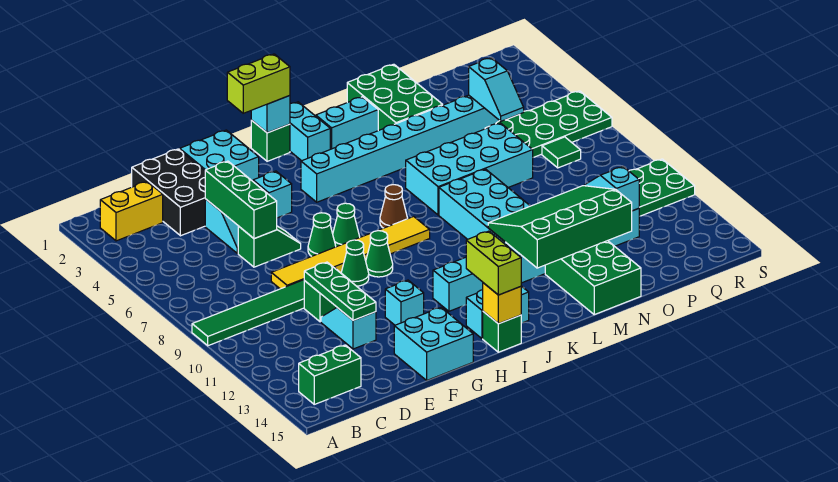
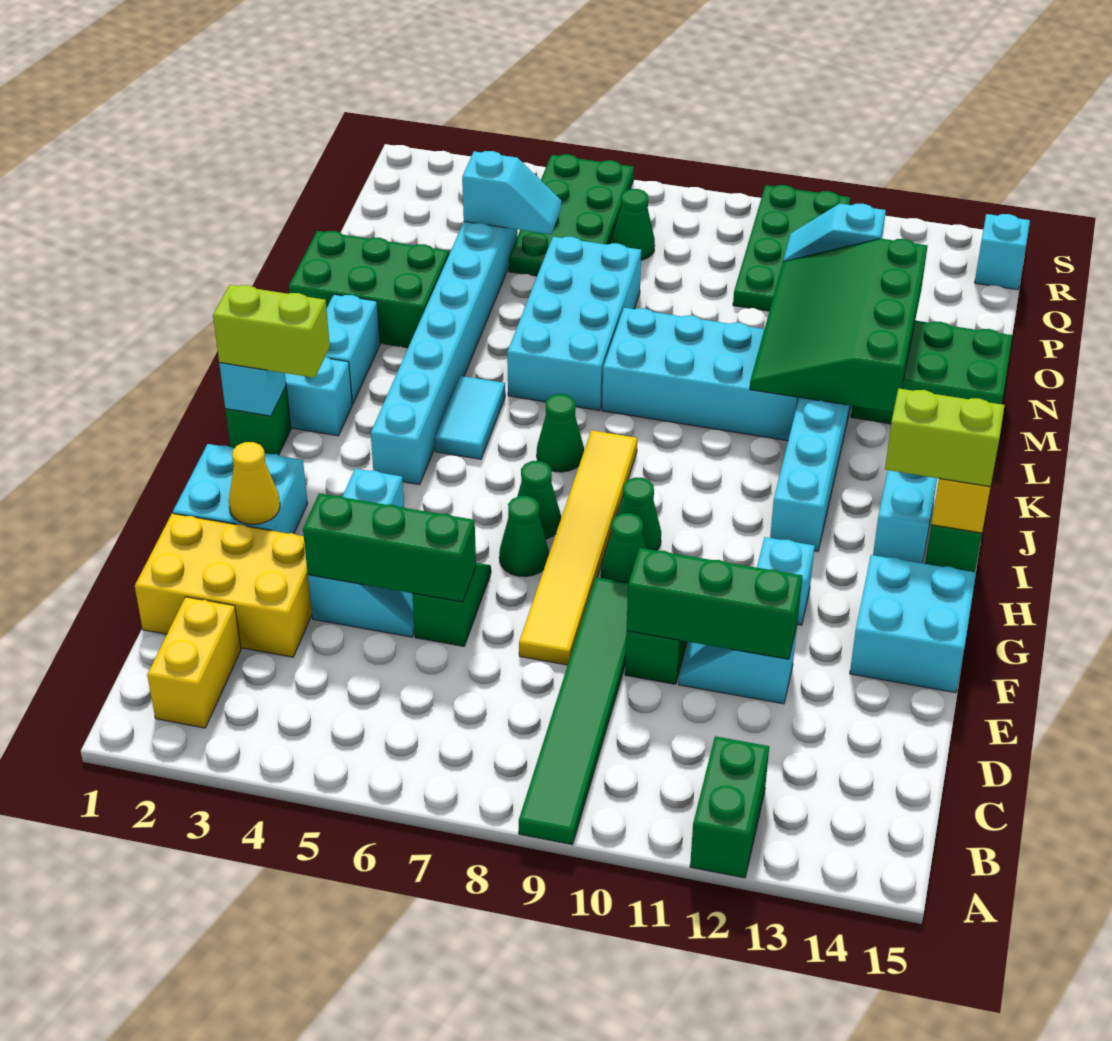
green brick B14:C14 level 1 -> green brick A12:B12 level 1
black brick D1:E3 level 1 -> yellow brick D1:E3 level 1
green plate E10:E12 level 2 -> green brick E10:E12 level 2
none -> yellow cone F2 level 2
lime brick H1:I1 level 3 -> lime brick I1:I2 level 3
none -> cyan tile J5:K5 level 1
brown cone J7 level 1 -> green cone J7 level 1
green tile Q7 level 1 -> green cone Q7 level 1
none -> cyan brick R15 level 1

